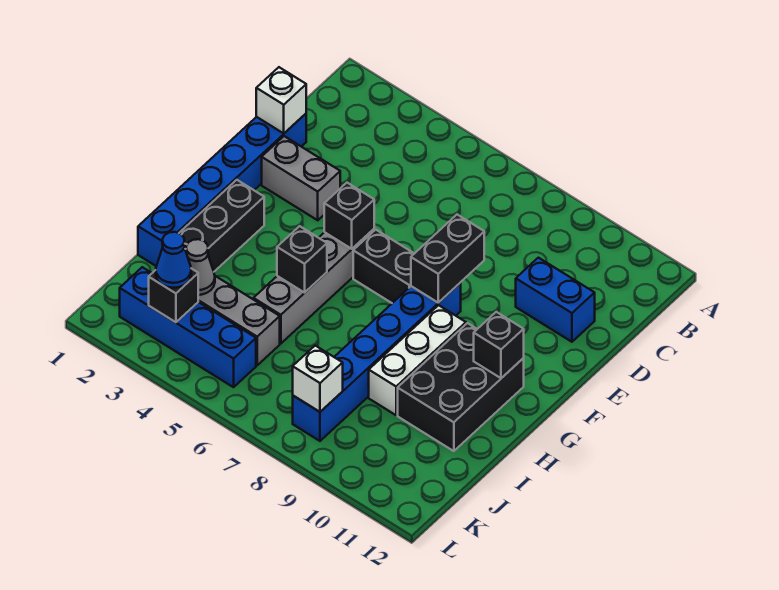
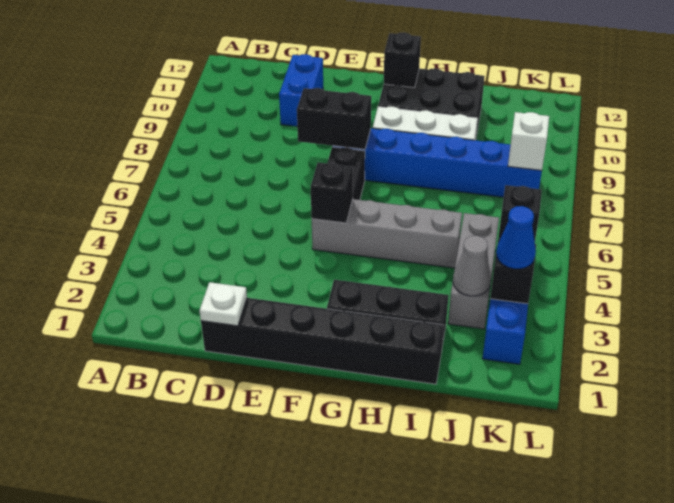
blue brick D1:I1 level 1 -> black brick D1:I1 level 1
white brick D1 level 2 -> white plate D1 level 2
grey brick E2:E3 level 1 -> none
black brick H5 level 2 -> black brick K5 level 2

